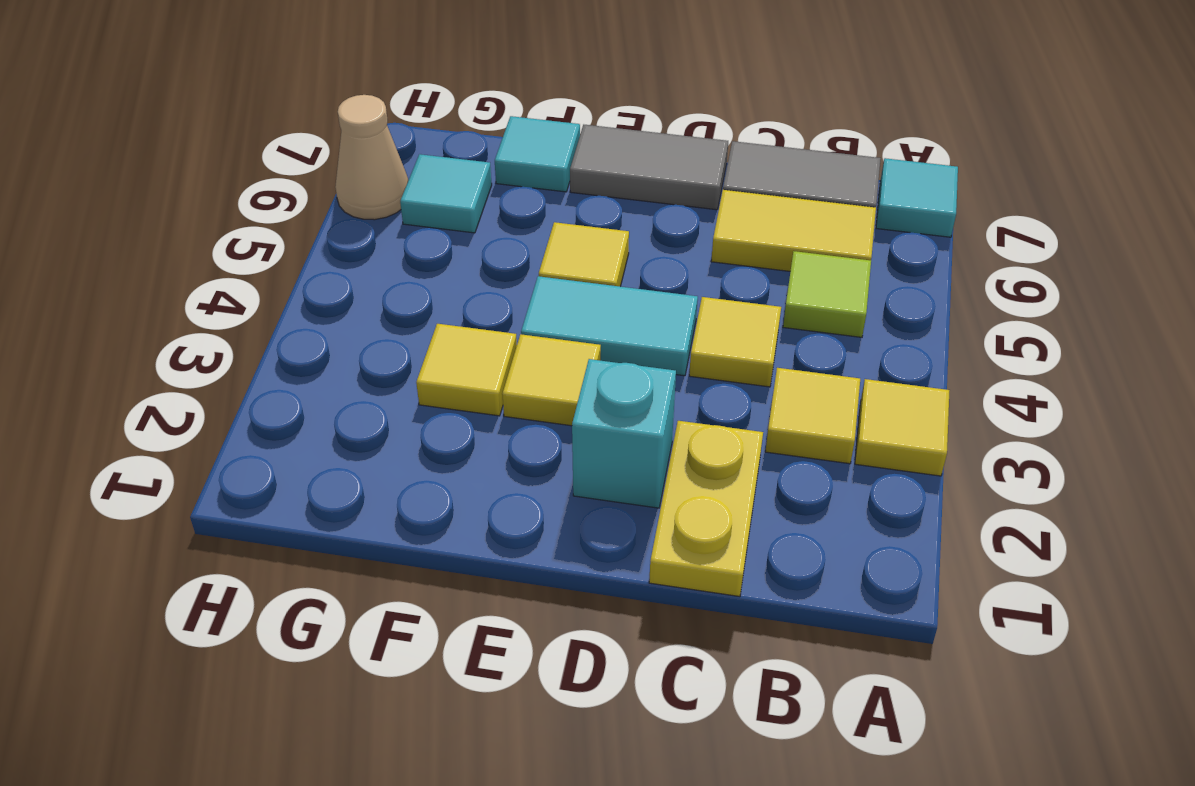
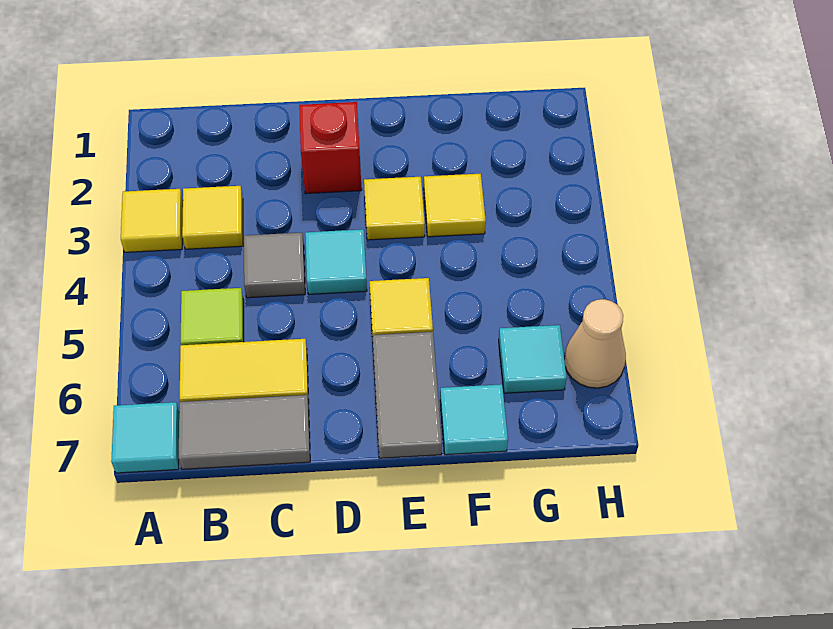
yellow plate C1:C2 level 1 -> none
yellow tile C4 level 1 -> grey tile C4 level 1
cyan brick D2 level 1 -> red brick D2 level 1
cyan tile D4:E4 level 1 -> cyan tile D4 level 1
grey tile D7:E7 level 1 -> grey tile E6:E7 level 1

